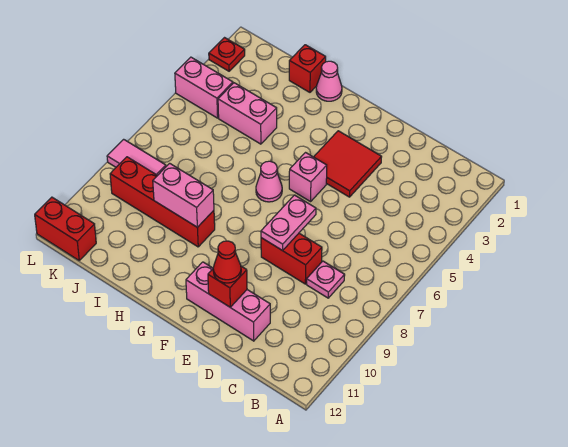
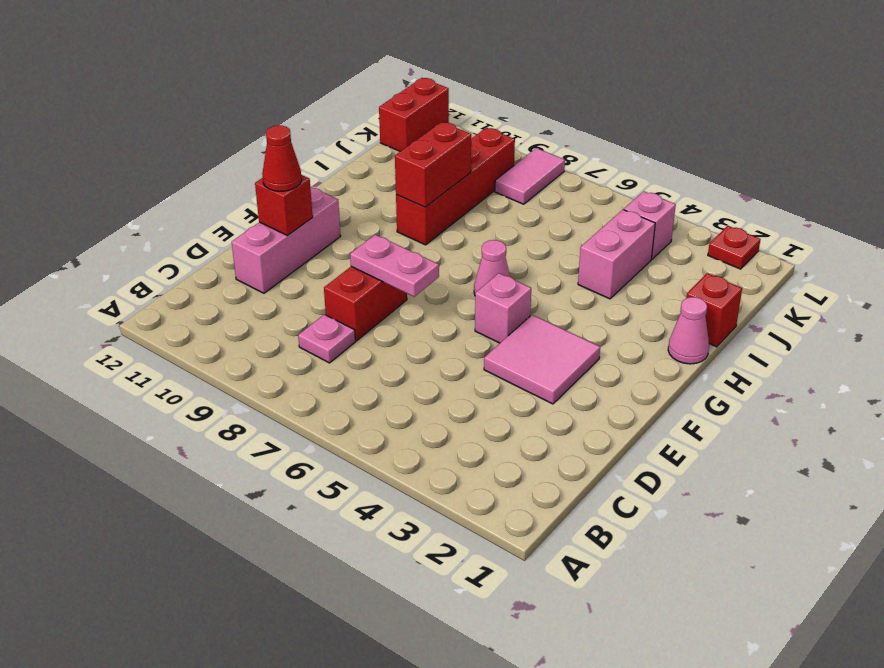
red tile E3:F4 level 1 -> pink tile E3:F4 level 1
pink brick H9:I9 level 2 -> red brick H9:I9 level 2
pink brick K4:L4 level 1 -> pink brick K4 level 1

